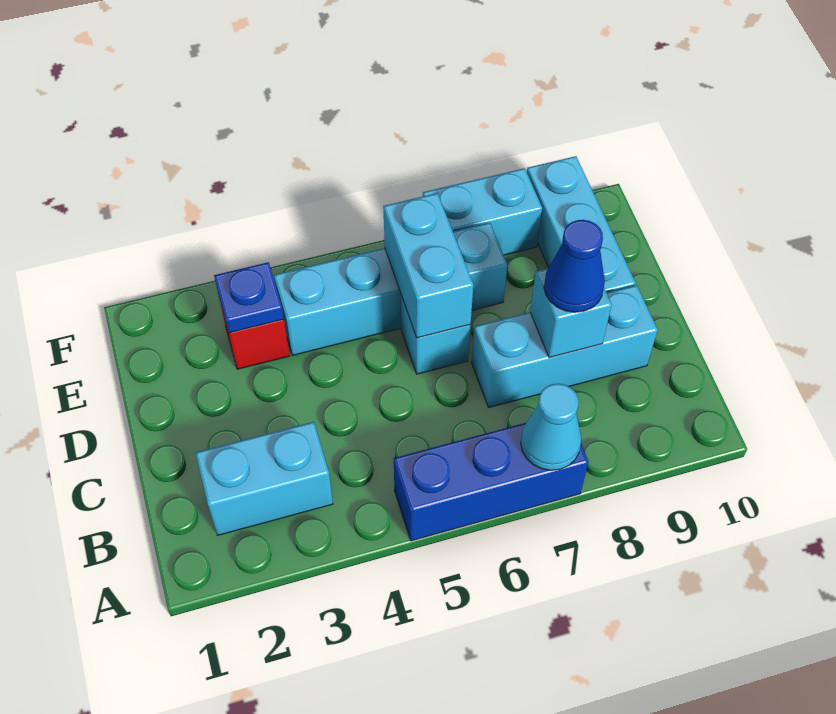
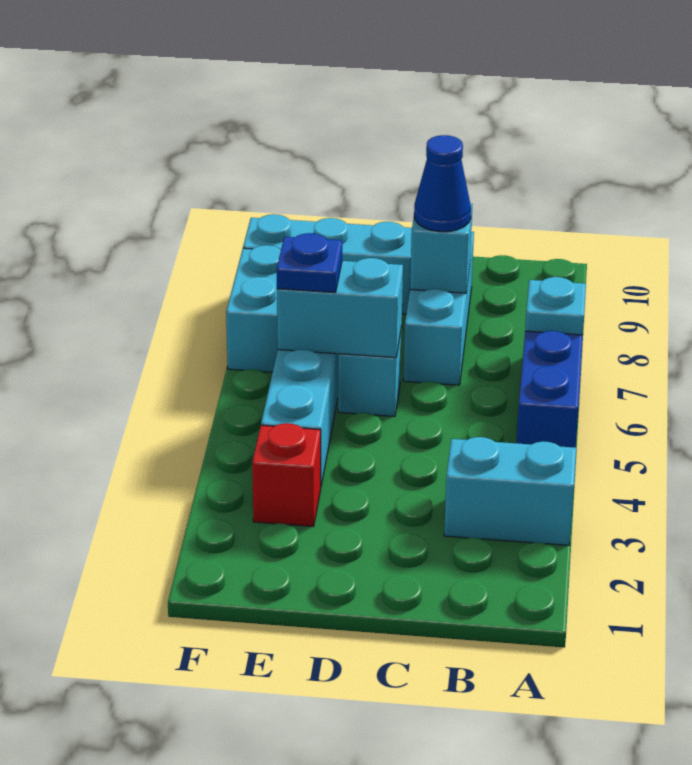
cyan cone A7 level 2 -> cyan plate A7 level 2
cyan brick B2:B3 level 1 -> cyan brick A3:B3 level 1
blue plate E3 level 2 -> blue plate E6 level 3

